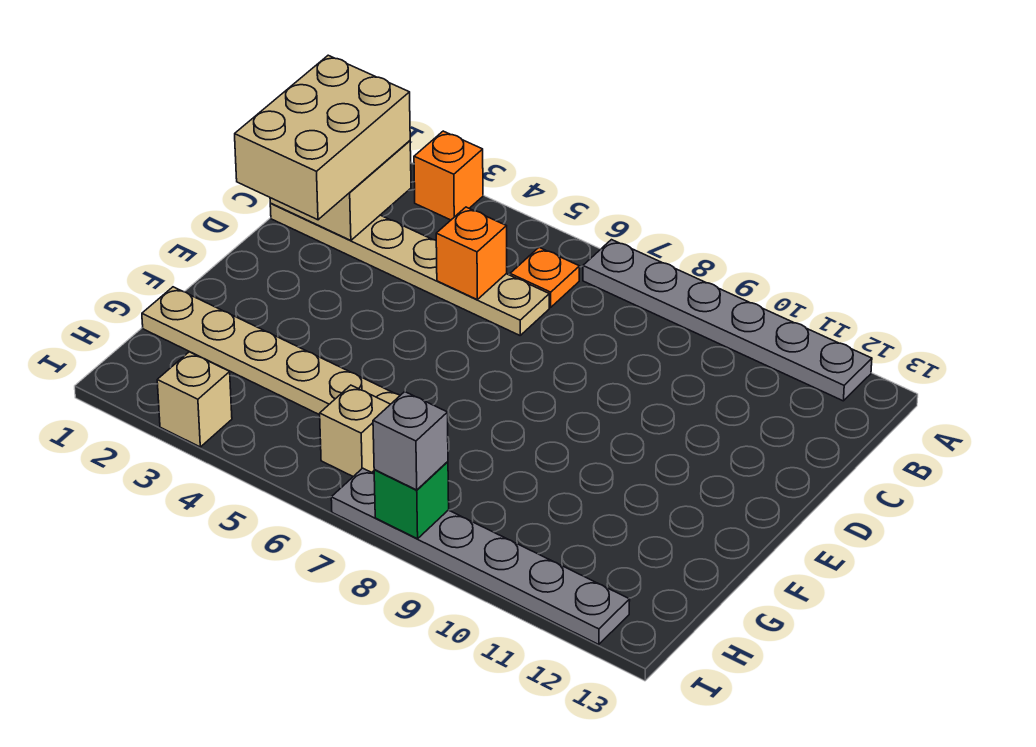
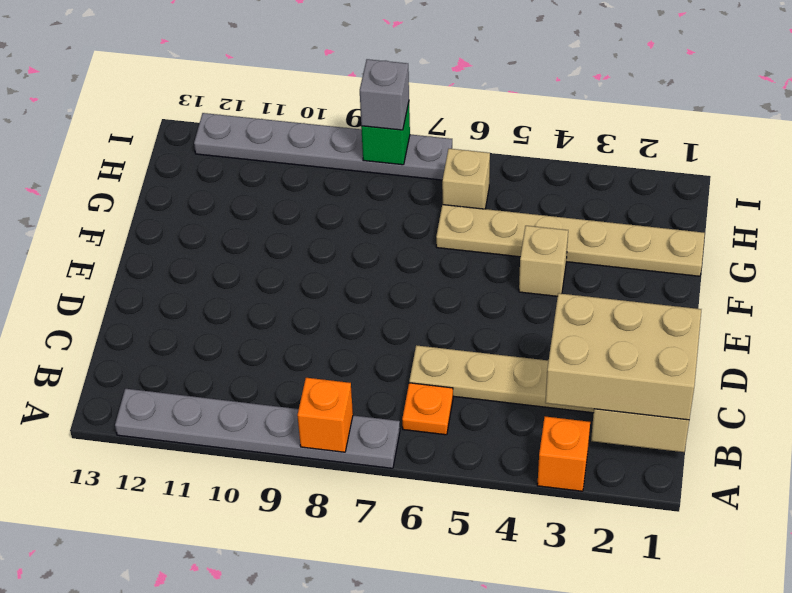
tan brick B1:D2 level 3 -> tan brick B1:C3 level 3
orange brick C5 level 2 -> orange brick A8 level 2
tan brick I3 level 1 -> tan brick F4 level 1

